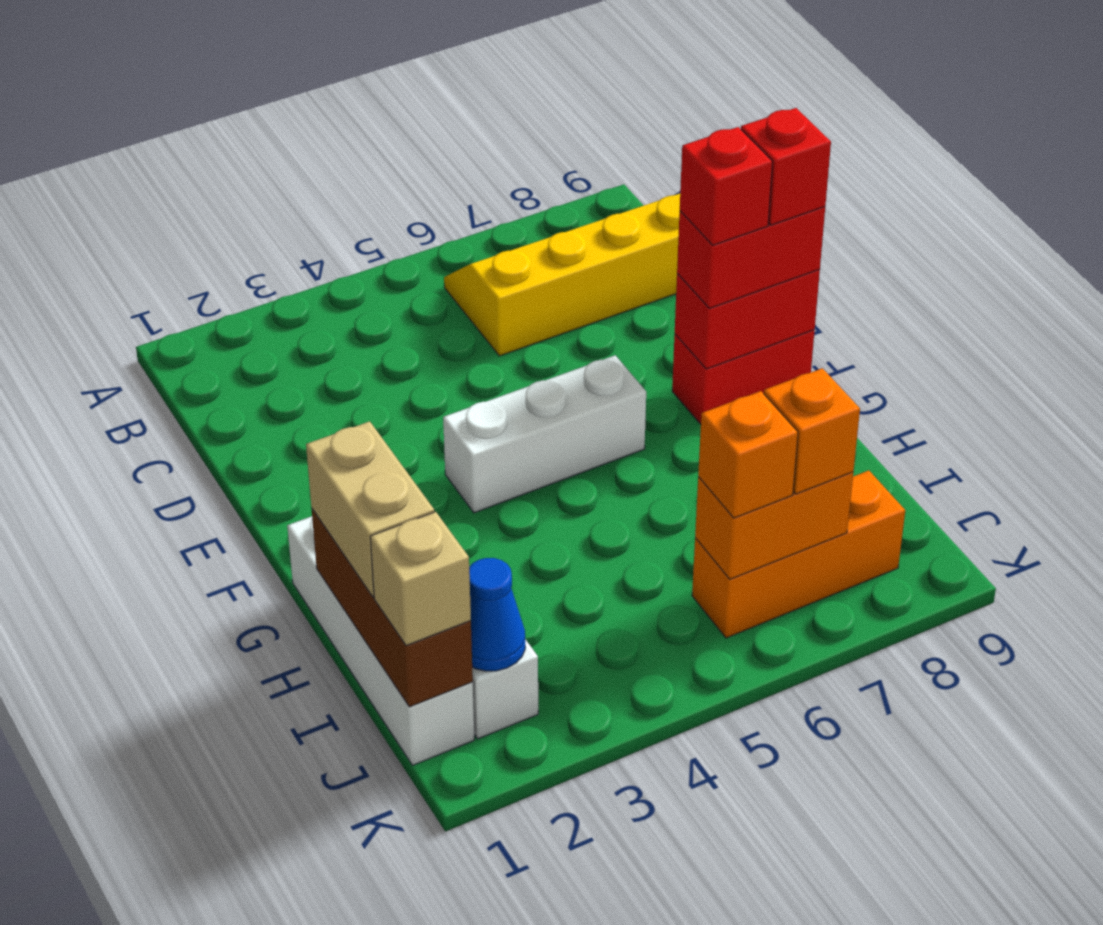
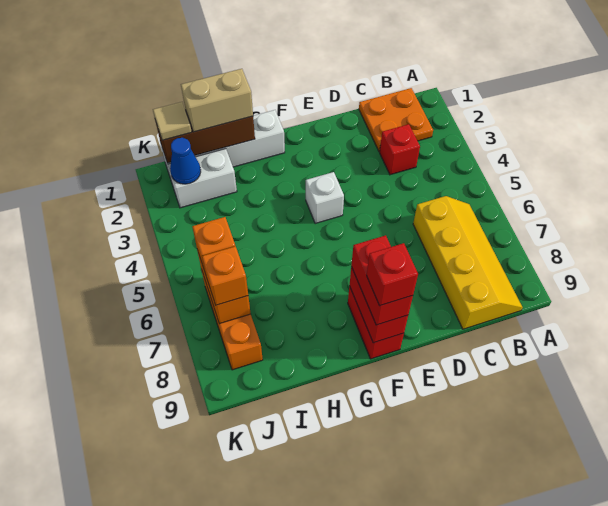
none -> orange plate B1:C2 level 1
white brick F4:F6 level 1 -> white brick F4 level 1
red brick F8 level 4 -> red brick C3 level 1
tan brick J1 level 3 -> tan tile J1 level 3

